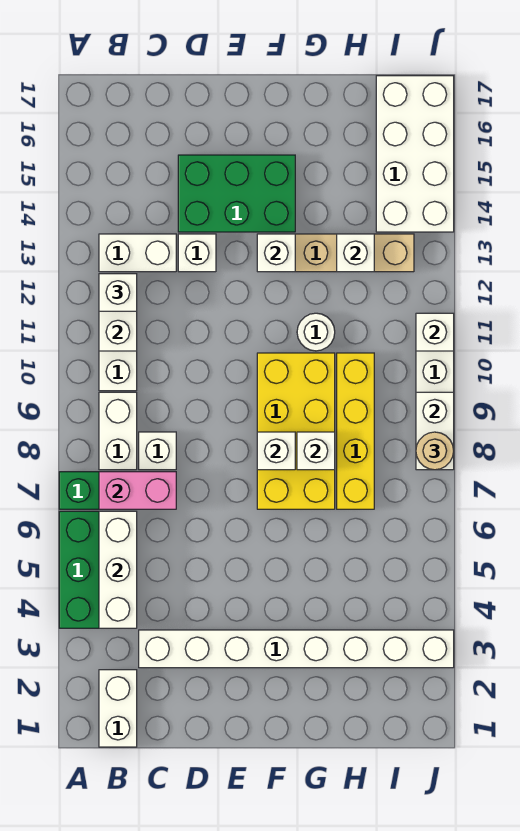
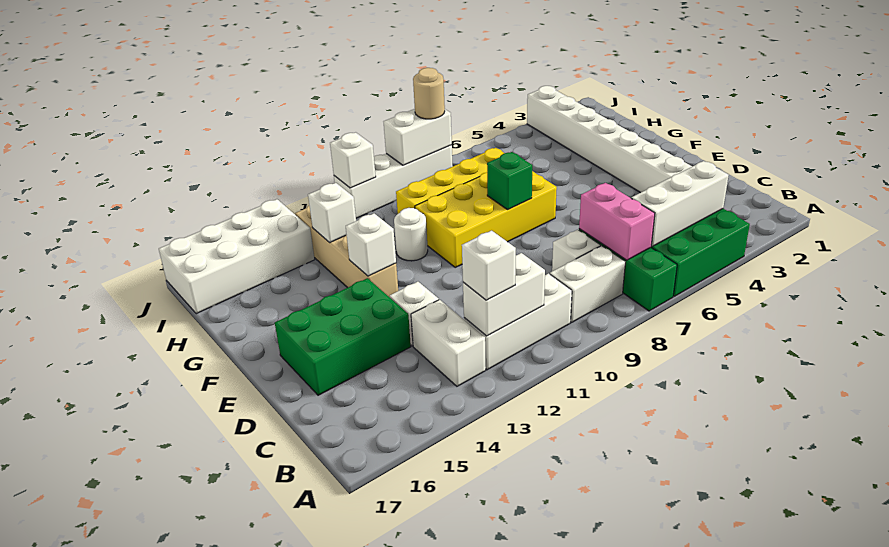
white brick B1:B2 level 1 -> none
green brick D14:F15 level 1 -> green brick D14:E16 level 1
white brick F8 level 2 -> green brick F8 level 2
white brick G8 level 2 -> none

